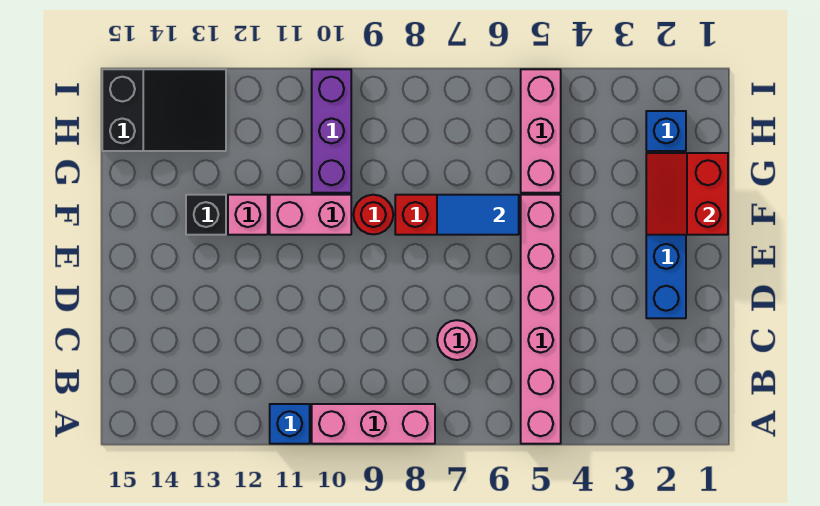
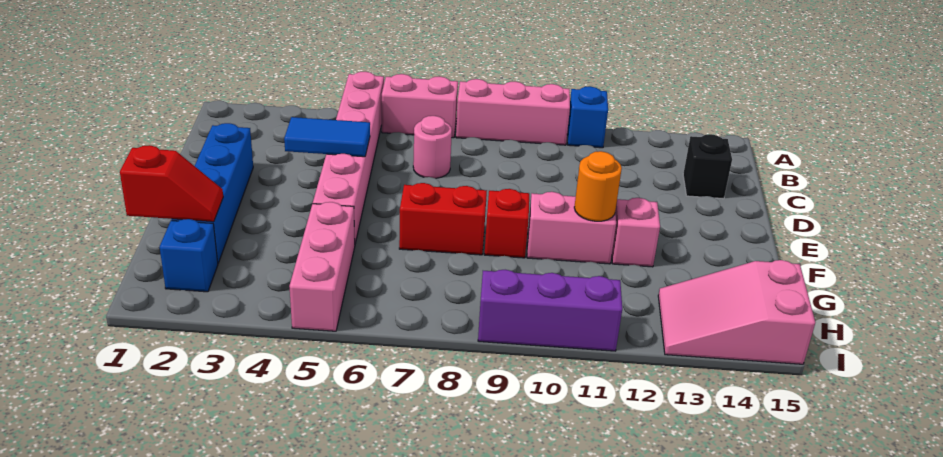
none -> pink brick A6:A7 level 1
red slope F1:G2 level 2 top 1 -> red slope G1:G2 level 2 top 1
blue tile F6:F7 level 2 -> blue tile D4:D5 level 2
red round brick F9 level 1 -> red brick F9 level 1
none -> orange round brick F11 level 2
black brick F13 level 1 -> black brick C14 level 1
purple brick G10:I10 level 1 -> purple brick I9:I11 level 1
black slope H13:I15 level 1 top 15 -> pink slope H13:I15 level 1 top 15

